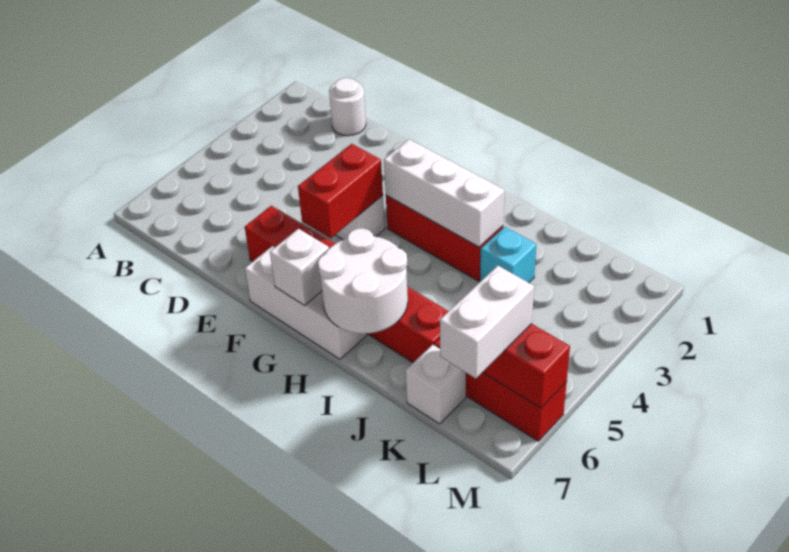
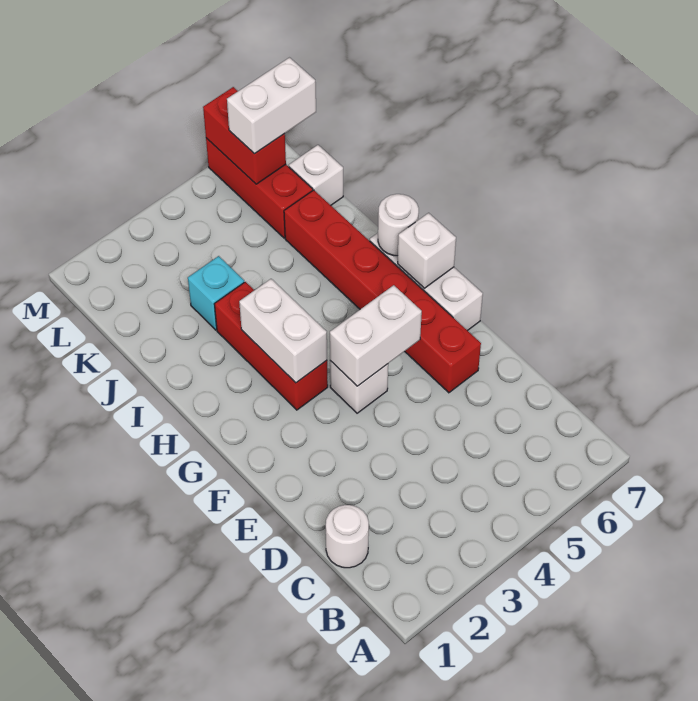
red brick F4:F5 level 2 -> white brick F4:F5 level 2
white brick G3:I3 level 2 -> white brick G3:H3 level 2
white round brick H6:I7 level 2 -> white round brick H7 level 2

